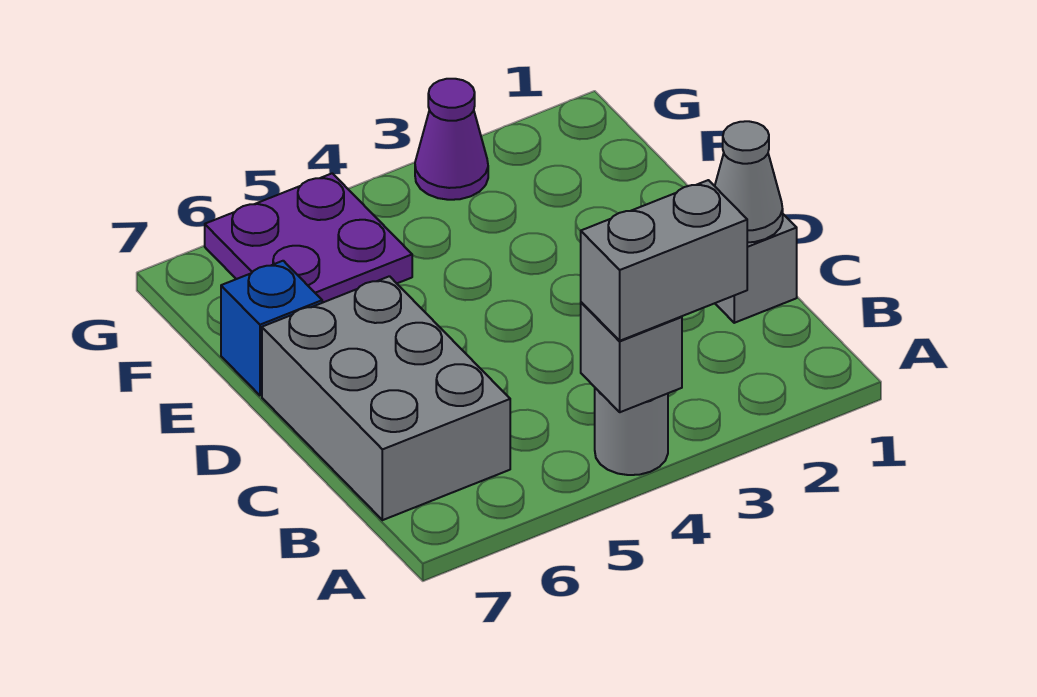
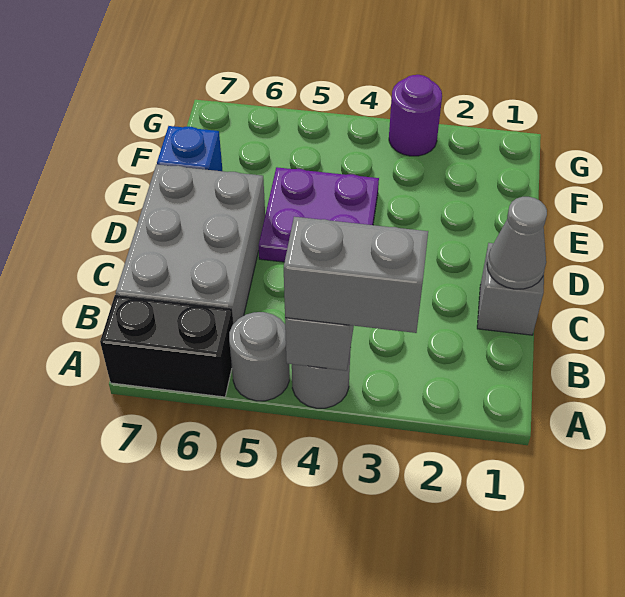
none -> grey round brick A5 level 1
none -> black brick A6:A7 level 1
purple plate F5:G6 level 1 -> purple plate D4:E5 level 1
purple cone G3 level 1 -> purple round brick G3 level 1

